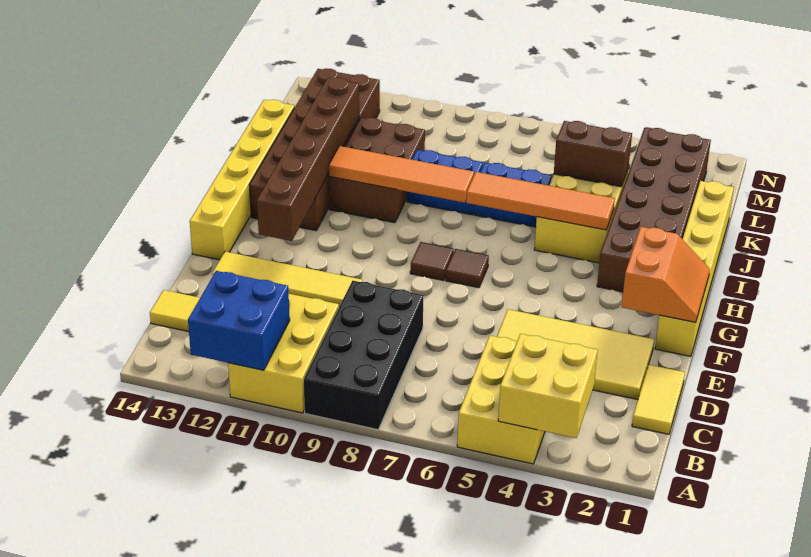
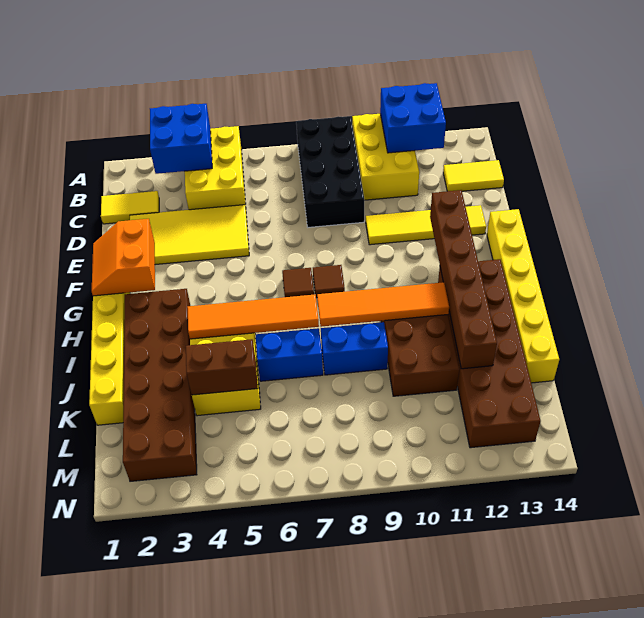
yellow brick A3:B4 level 2 -> blue brick A3:B4 level 2
yellow tile C1:D1 level 1 -> yellow tile C1:C2 level 1

